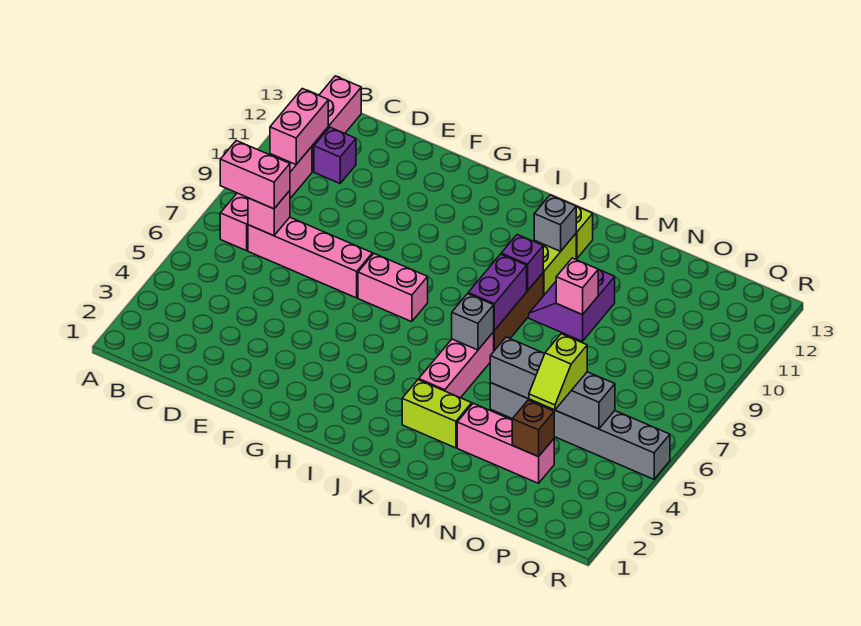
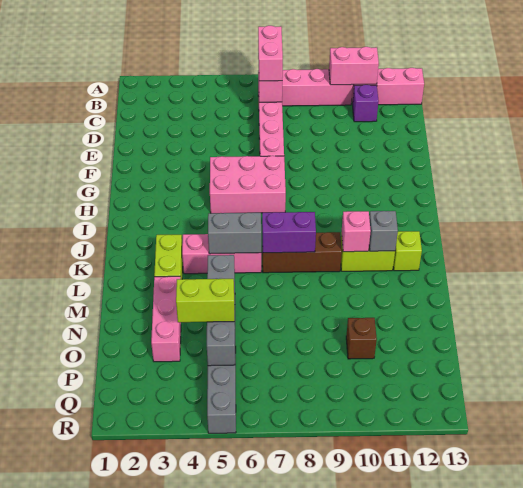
pink brick G7:H7 level 1 -> pink brick G5:H7 level 1
grey brick K6 level 2 -> grey brick K5:K6 level 2
purple brick K9 level 2 -> none
purple slope L9:M10 level 1 top M -> none
pink brick M9 level 2 -> pink brick K10 level 2
brown brick O3 level 2 -> brown brick O10 level 1
lime slope O4:O5 level 3 top 5 -> lime brick O4:O5 level 3

